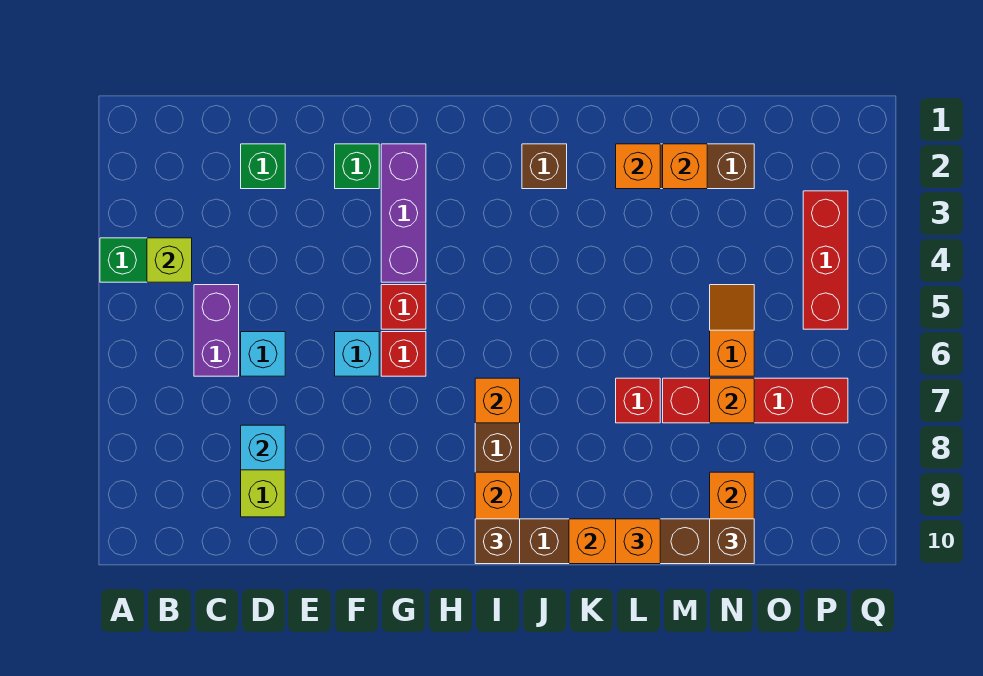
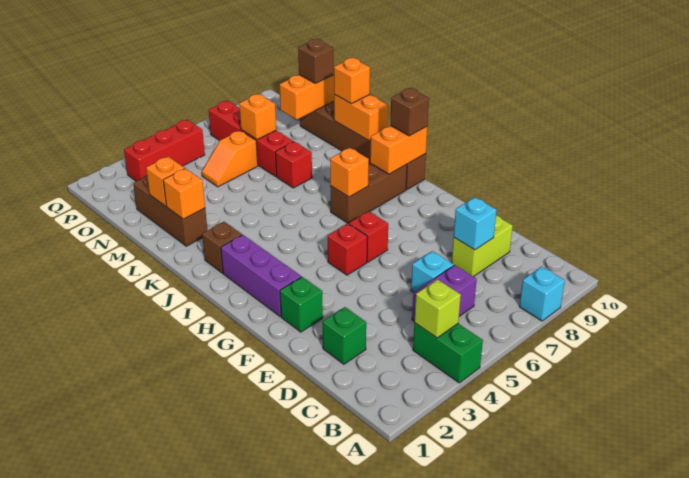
cyan brick F6 level 1 -> cyan brick A8 level 1
purple brick G2:G4 level 1 -> purple brick G2:I2 level 1

